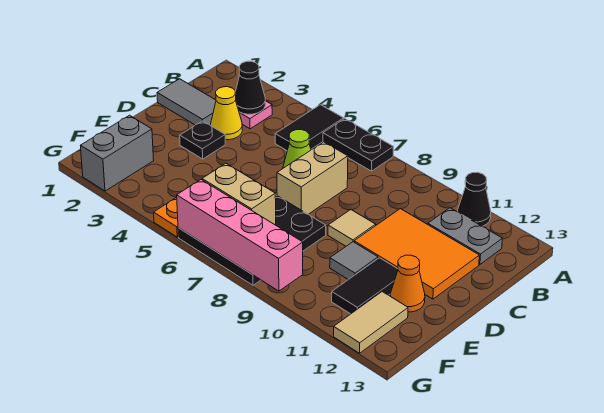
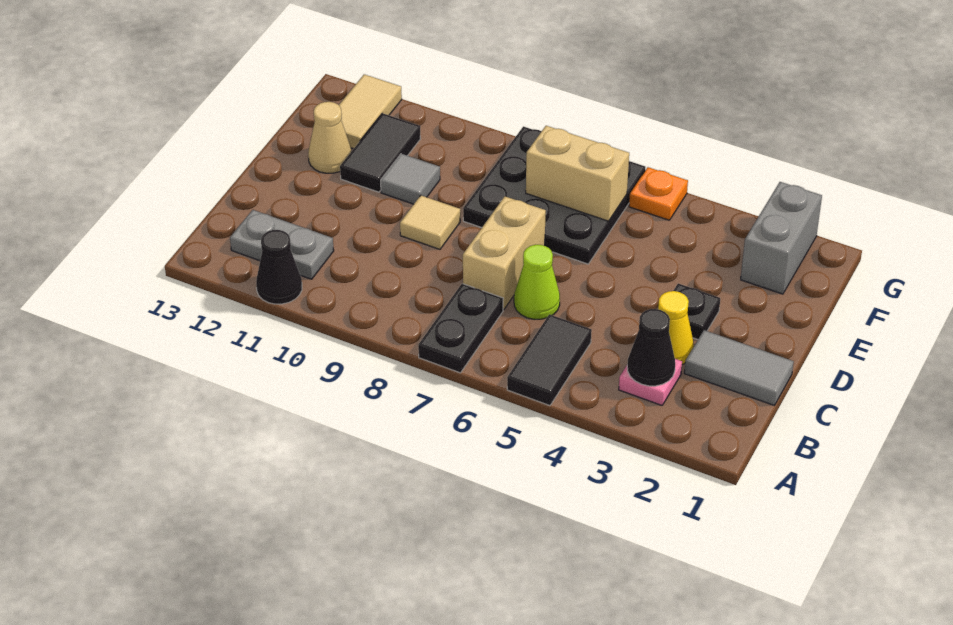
black plate A6:A7 level 1 -> black plate A7:B7 level 1
orange tile C10:D12 level 1 -> none
orange cone E12 level 1 -> tan cone E12 level 1
pink brick G6:G9 level 2 -> none

